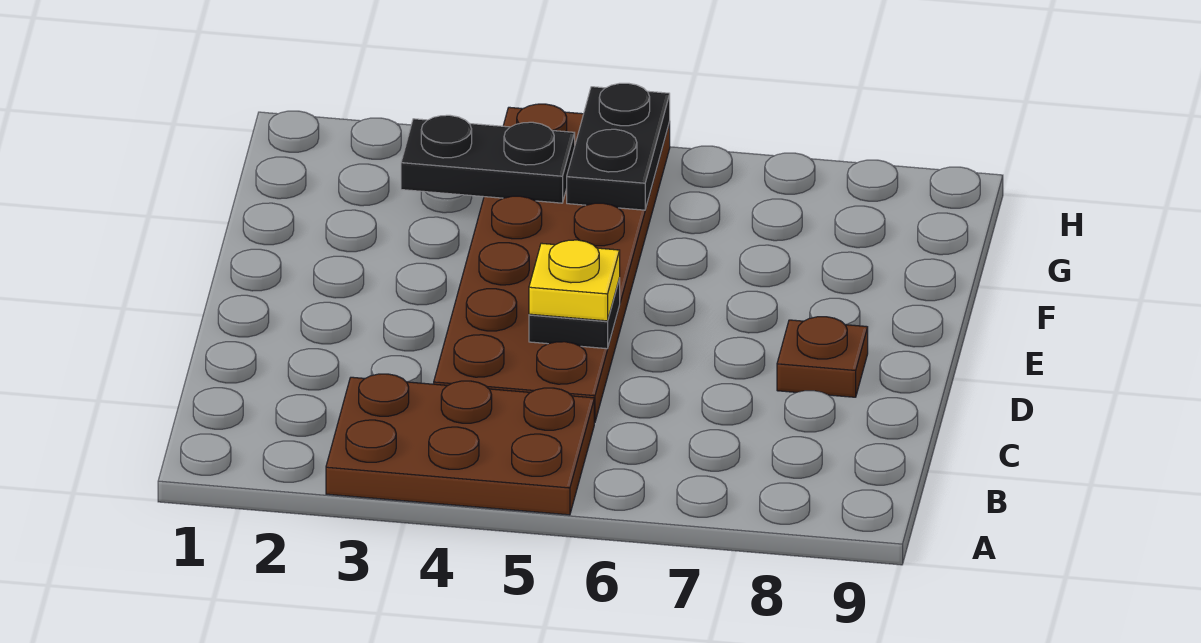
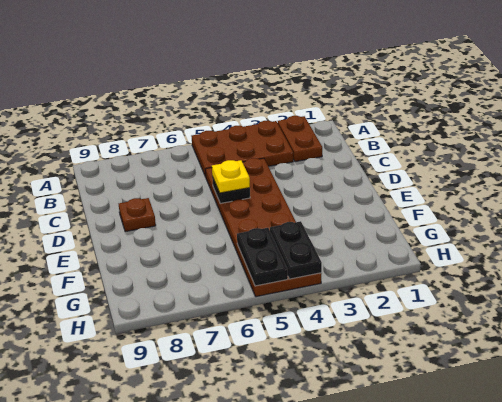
none -> brown plate A2:B2 level 1
black plate G3:G4 level 2 -> black plate G4:H4 level 2

